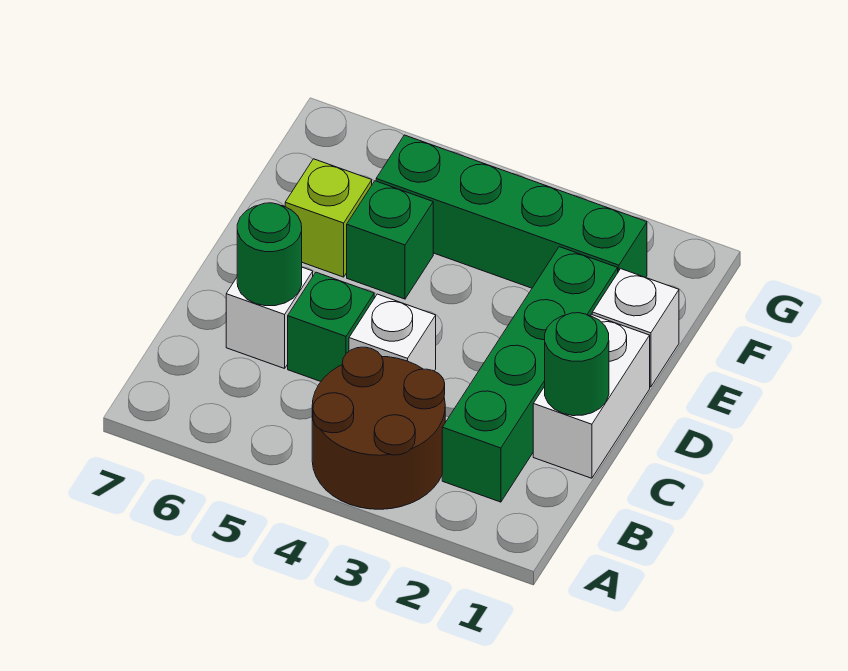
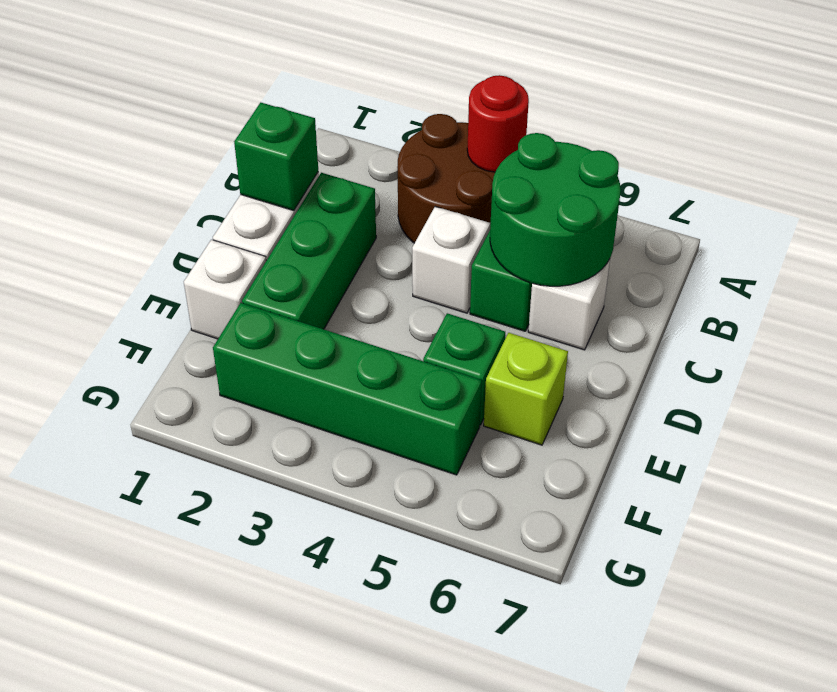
none -> red round brick A4 level 2
green brick B2:E2 level 1 -> green brick C2:E2 level 1
green round brick C1 level 2 -> green brick C1 level 2
green round brick C6 level 2 -> green round brick B5:C6 level 2

